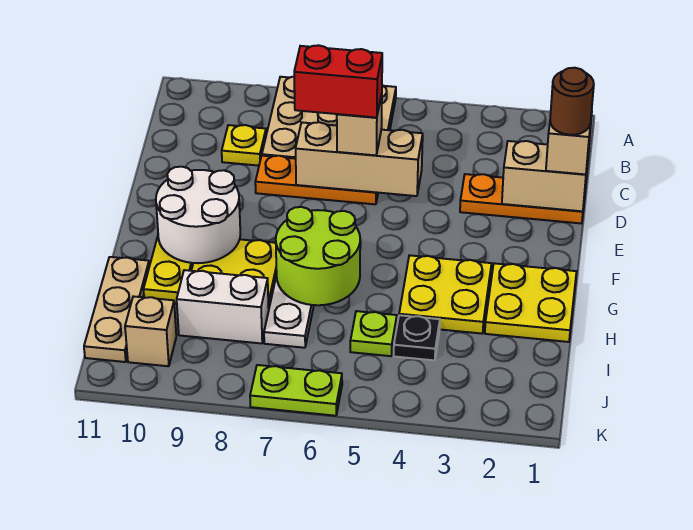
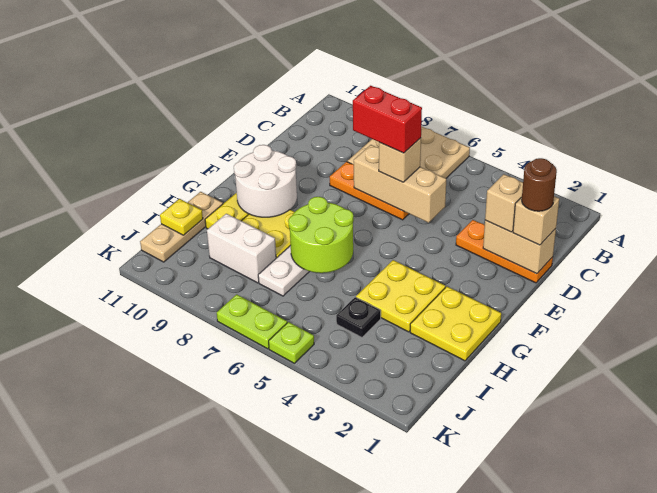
yellow plate C9 level 1 -> yellow plate I11 level 2
lime plate I5 level 1 -> lime plate K5 level 1
tan brick J10 level 1 -> tan brick D2 level 3

